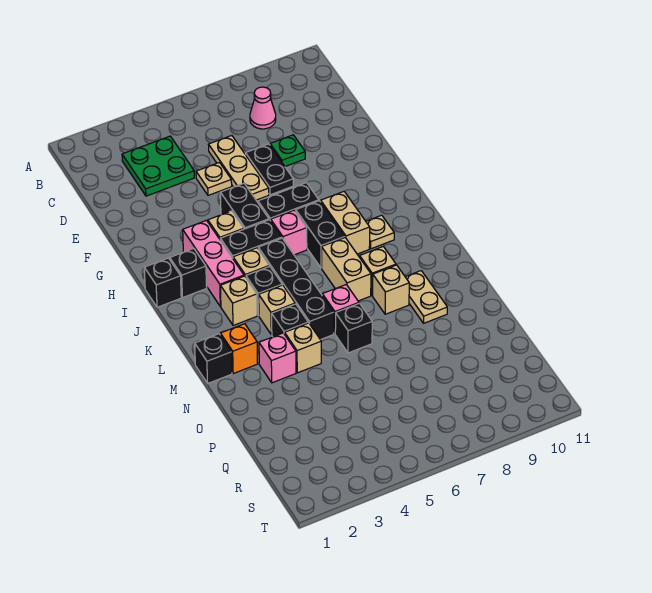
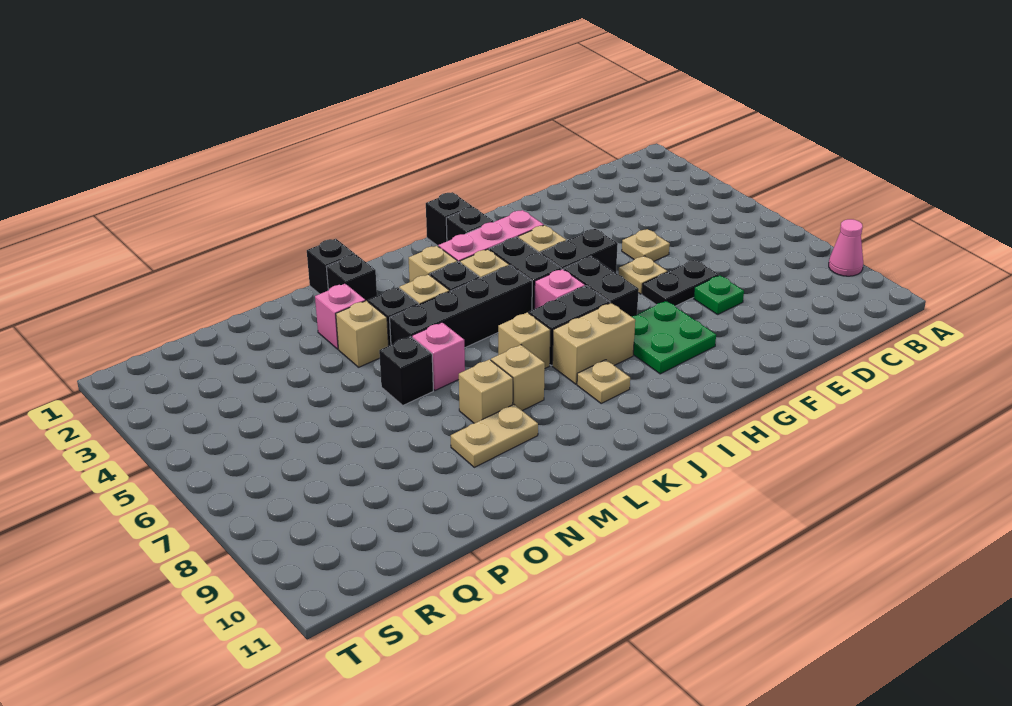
green plate C3:D4 level 1 -> green plate G8:H9 level 1
pink cone C8 level 1 -> pink cone A9 level 1
tan plate D6:F6 level 1 -> tan plate F6 level 1
tan brick K7:L7 level 1 -> tan brick K7 level 1
orange brick M2 level 1 -> black brick M2 level 1

